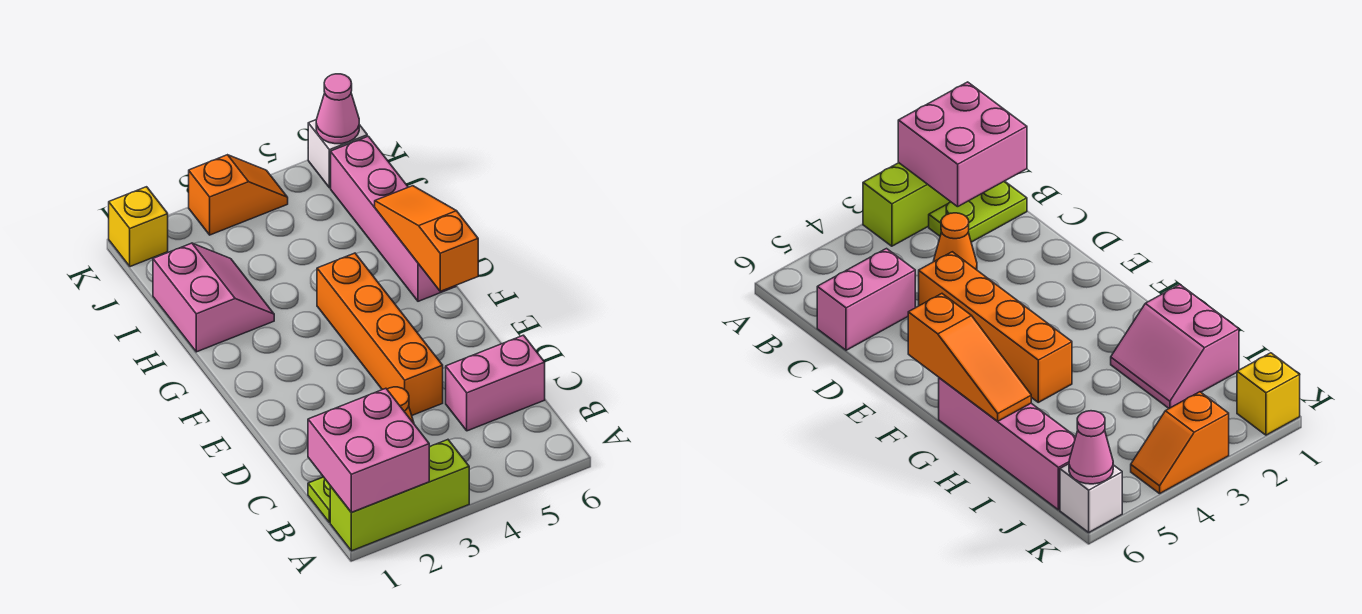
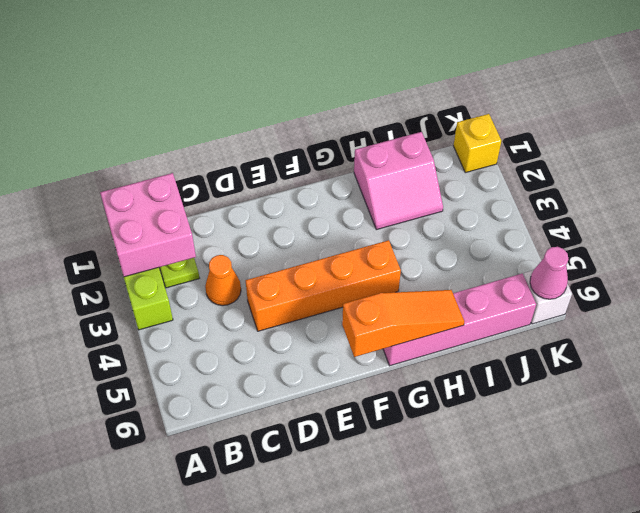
pink brick C5:C6 level 1 -> none
orange slope K3:K4 level 1 top 3 -> none

